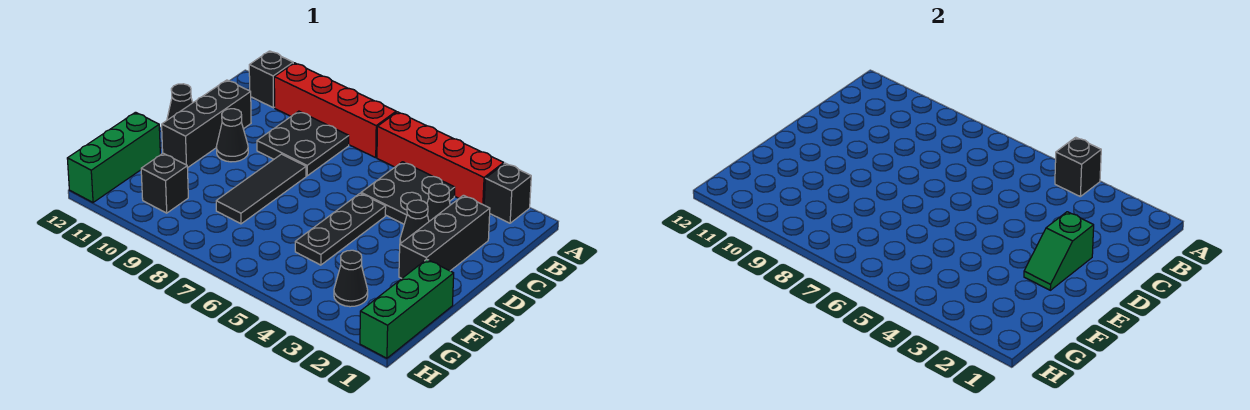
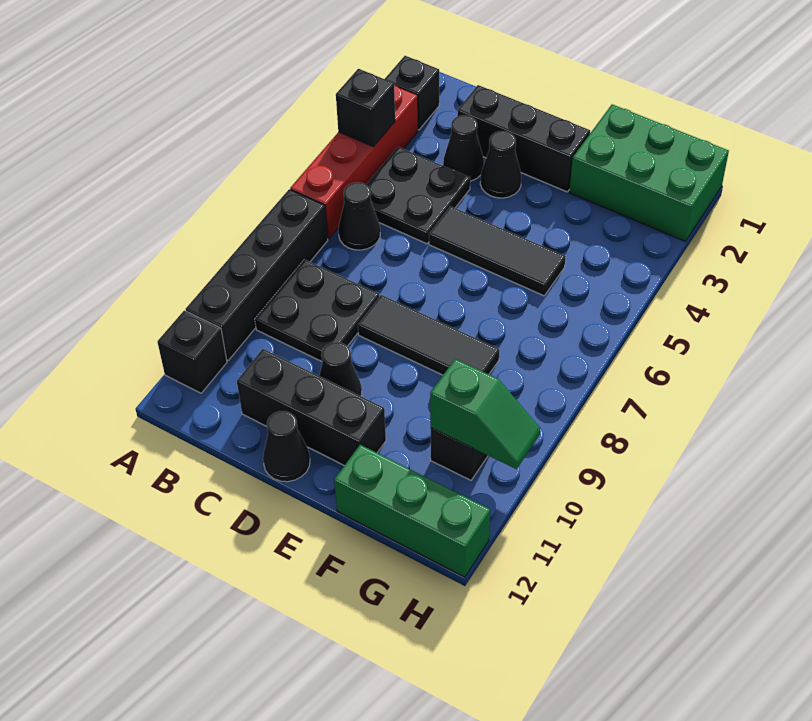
red brick A7:A10 level 1 -> black brick A7:A10 level 1
green slope D2:E2 level 2 top D -> green slope G10:H10 level 2 top G
black plate D5:F5 level 1 -> black tile D5:F5 level 1
green brick F1:H1 level 1 -> green brick F1:H2 level 1
black cone G3 level 1 -> black cone B6 level 1

